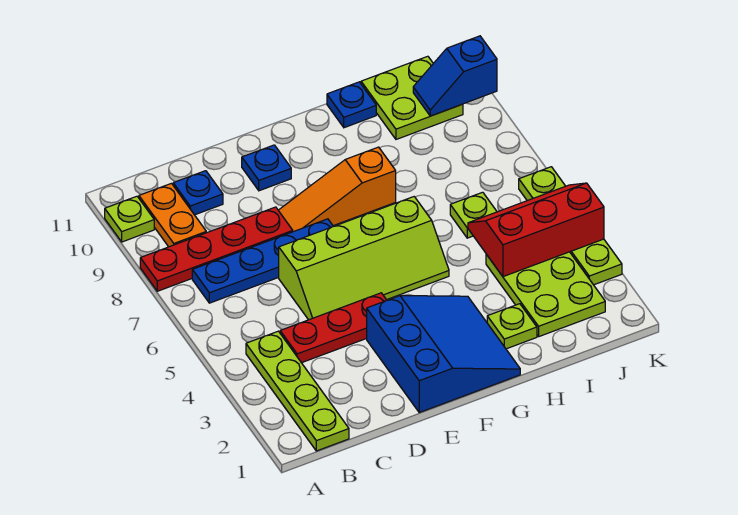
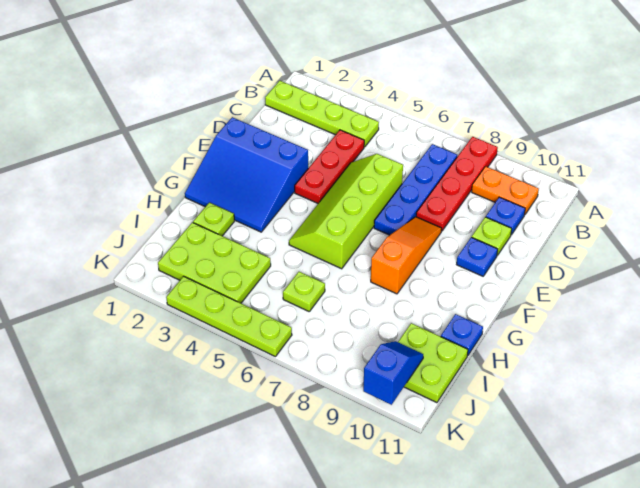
lime plate A10 level 1 -> lime plate D10 level 1
red slope I4:K5 level 2 top 4 -> none

